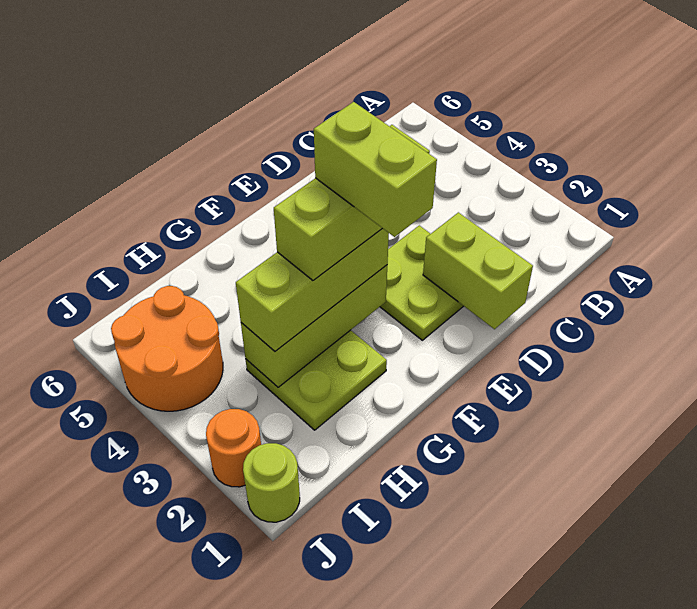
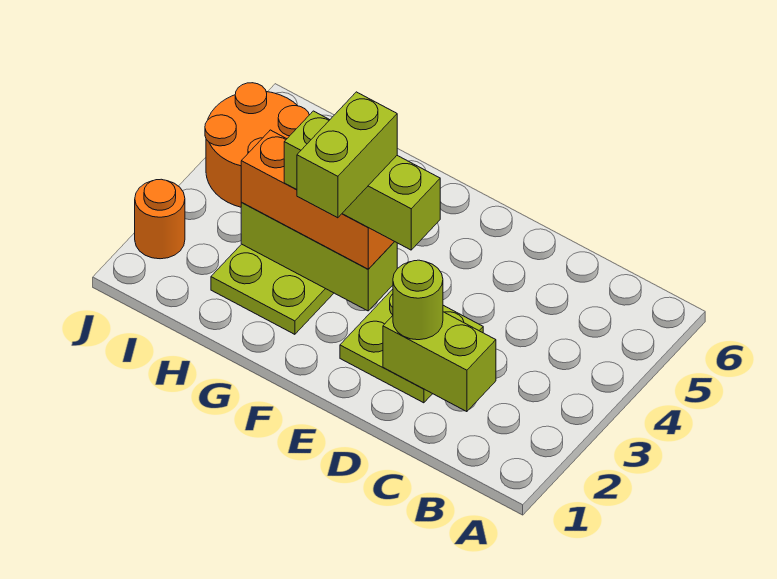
lime brick D1:D2 level 2 -> lime brick C2:D2 level 2
lime brick F3:H3 level 3 -> orange brick F3:H3 level 3
lime round brick J1 level 1 -> lime round brick D2 level 3

